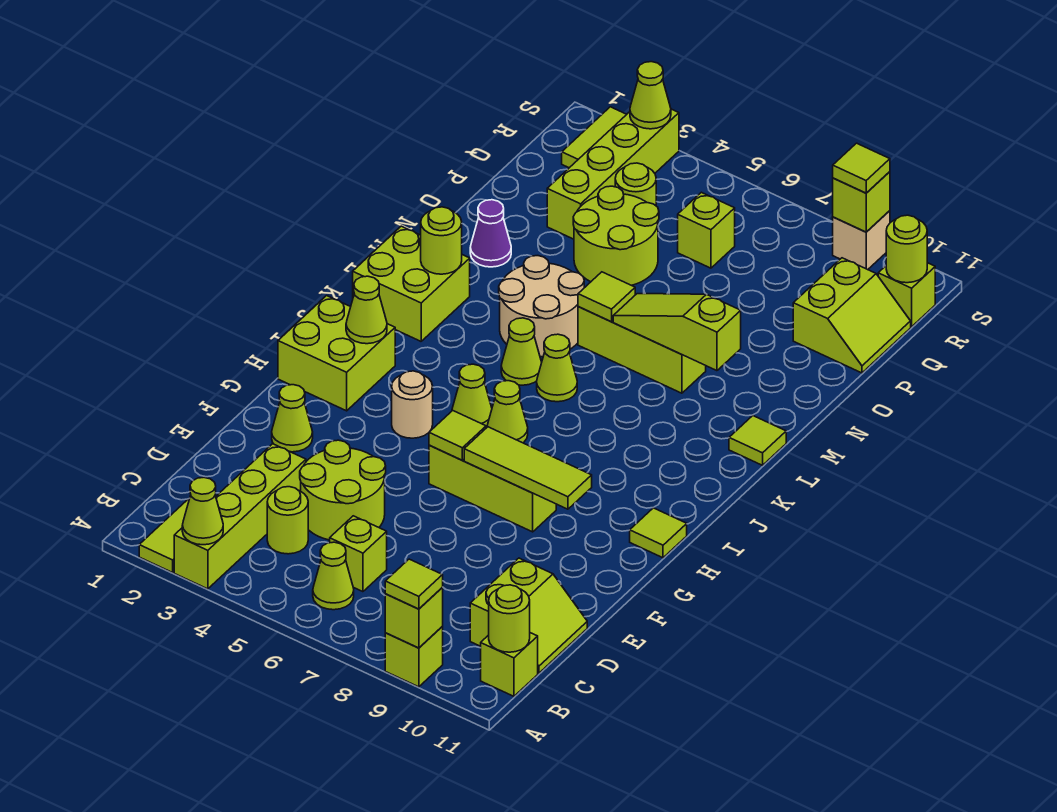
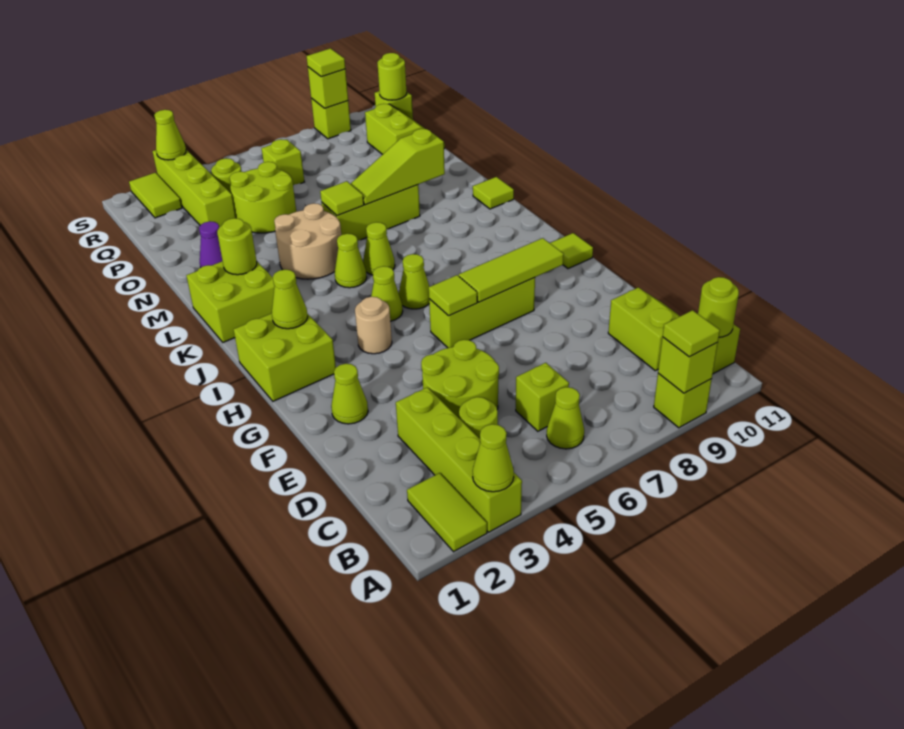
tan brick S9 level 1 -> lime brick S9 level 1

